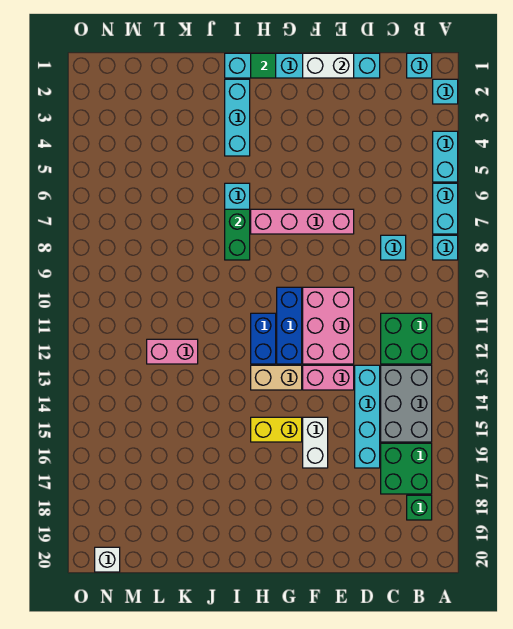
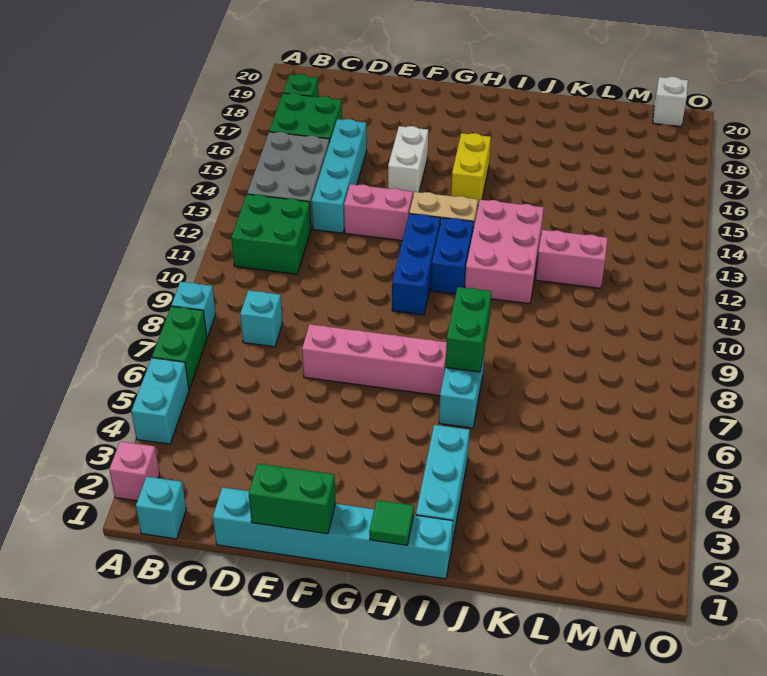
cyan brick A2 level 1 -> pink brick A2 level 1
cyan brick A6:A7 level 1 -> green brick A6:A7 level 1
white brick E1:F1 level 2 -> green brick E1:F1 level 2
pink brick E10:F12 level 1 -> pink brick I11:J13 level 1
yellow brick G15:H15 level 1 -> yellow brick H15:H16 level 1

